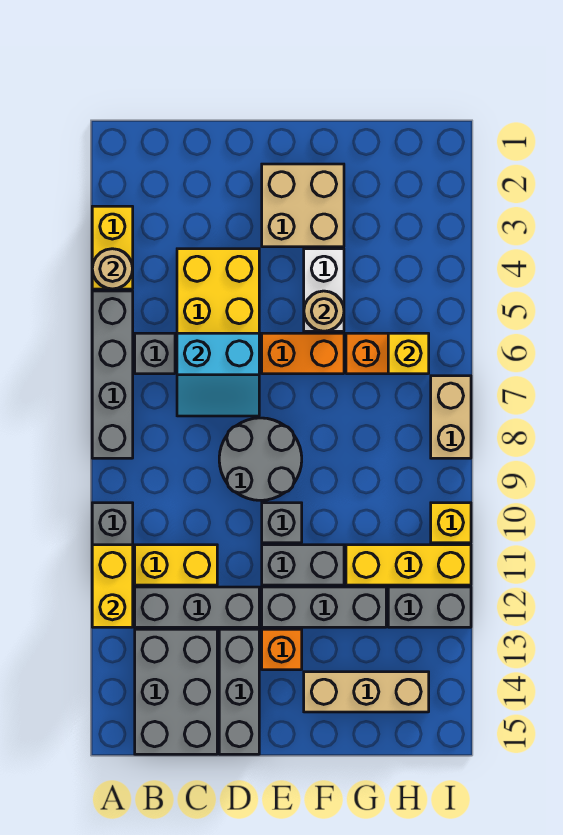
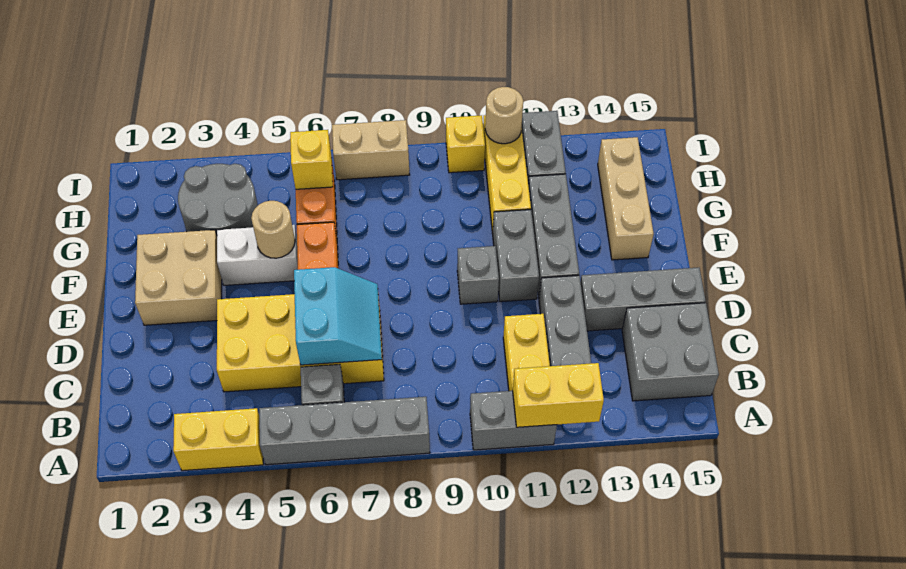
tan round brick A4 level 2 -> tan round brick I11 level 2
grey brick B13:C15 level 1 -> grey brick B14:C15 level 1
grey round brick D8:E9 level 1 -> grey round brick G3:H4 level 1
orange brick E13 level 1 -> none

